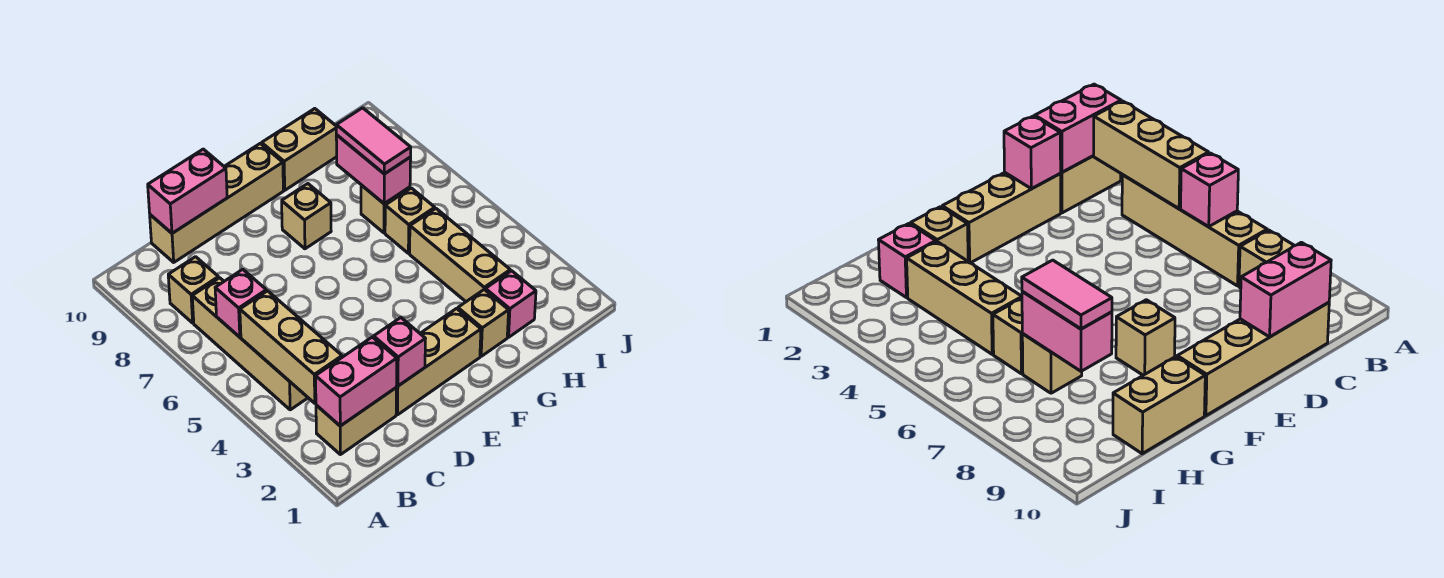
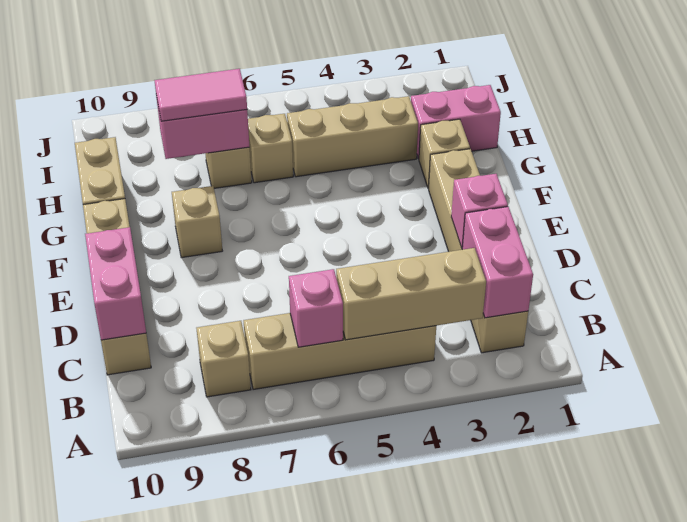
pink brick H2 level 1 -> pink brick H1:H2 level 1

